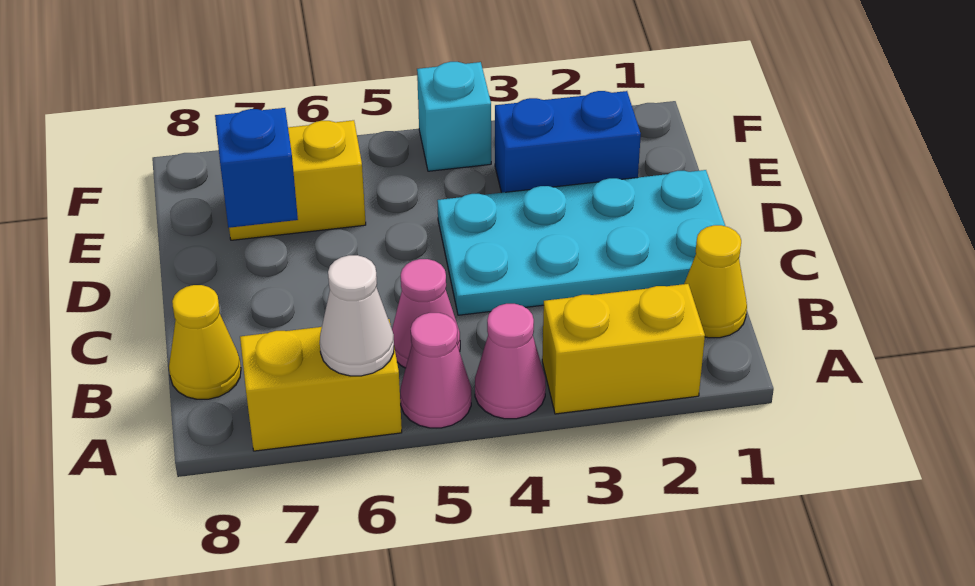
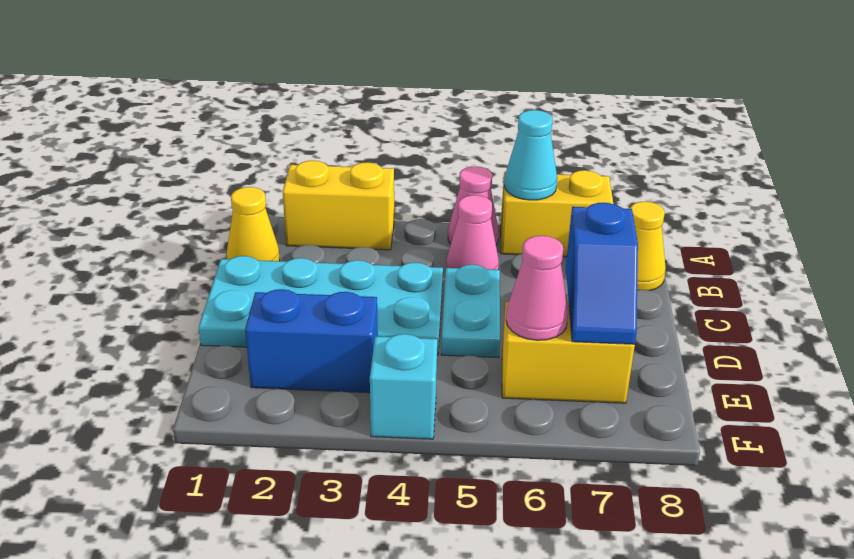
pink cone A4 level 1 -> pink cone E6 level 2
white cone A6 level 2 -> cyan cone A6 level 2
none -> cyan plate C5:D5 level 1

